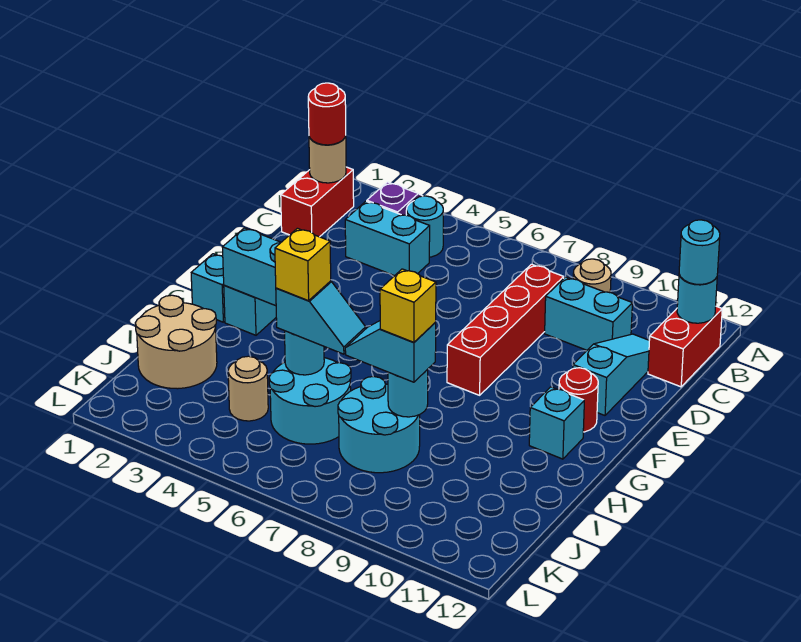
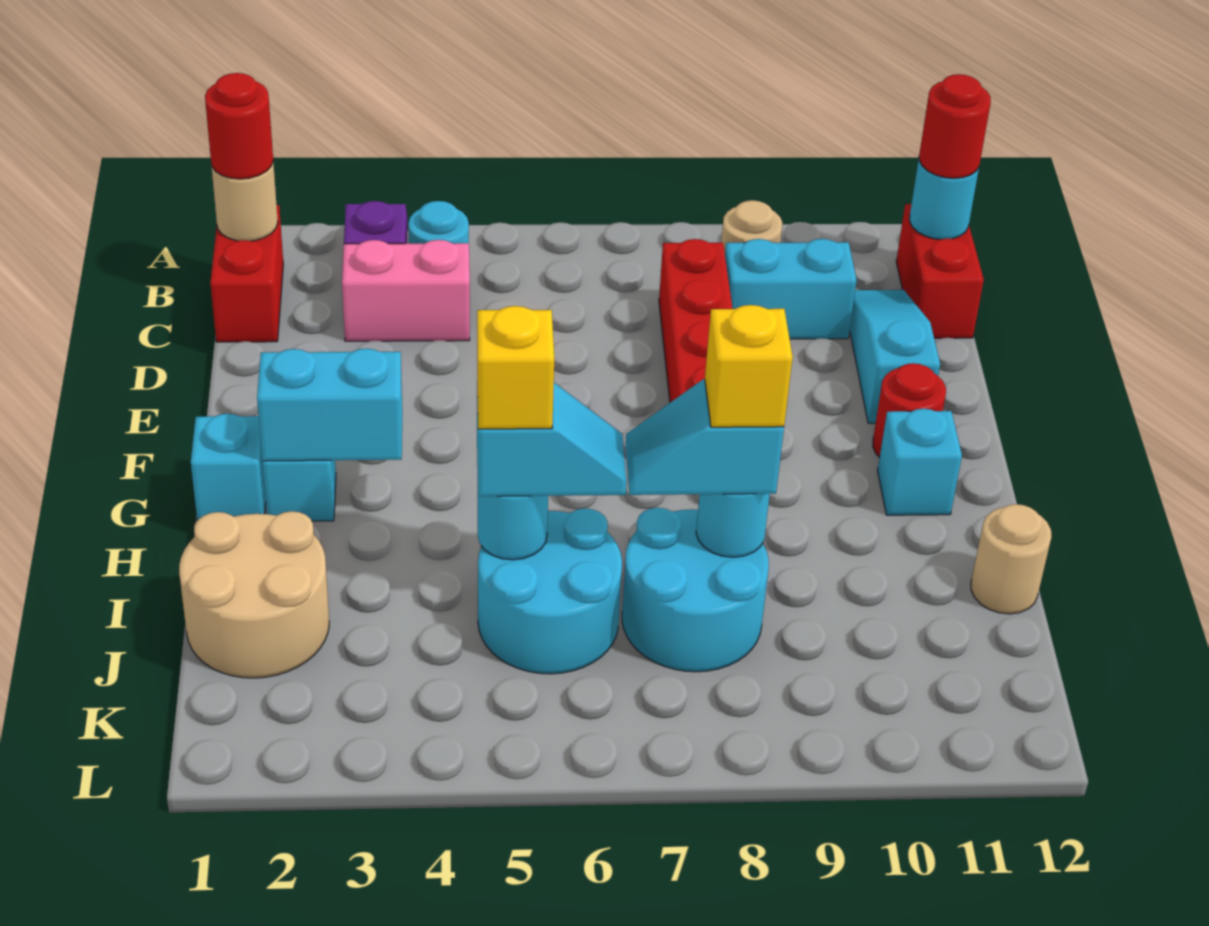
cyan round brick B12 level 3 -> red round brick B12 level 3
cyan brick C3:C4 level 1 -> pink brick C3:C4 level 1
tan round brick J4 level 1 -> tan round brick I12 level 1

